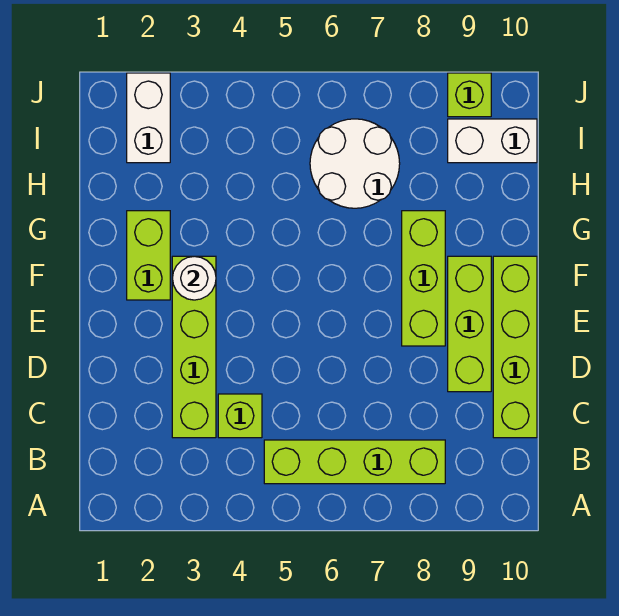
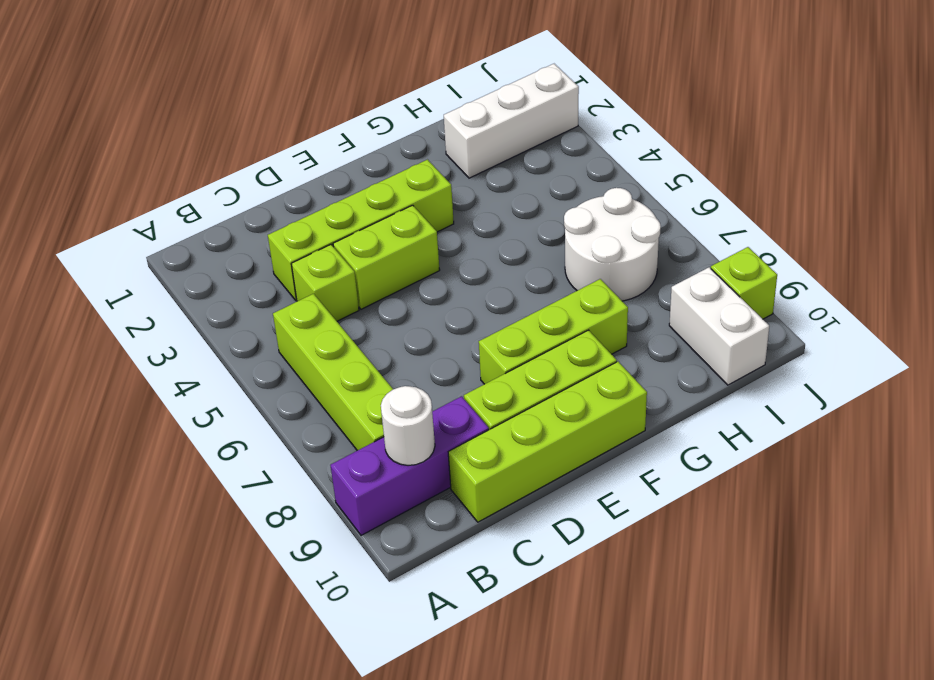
none -> purple brick A9:C9 level 1
lime brick F2:G2 level 1 -> lime brick D4:E4 level 1
white round brick F3 level 2 -> white round brick B9 level 2
white brick I2:J2 level 1 -> white brick H2:J2 level 1

